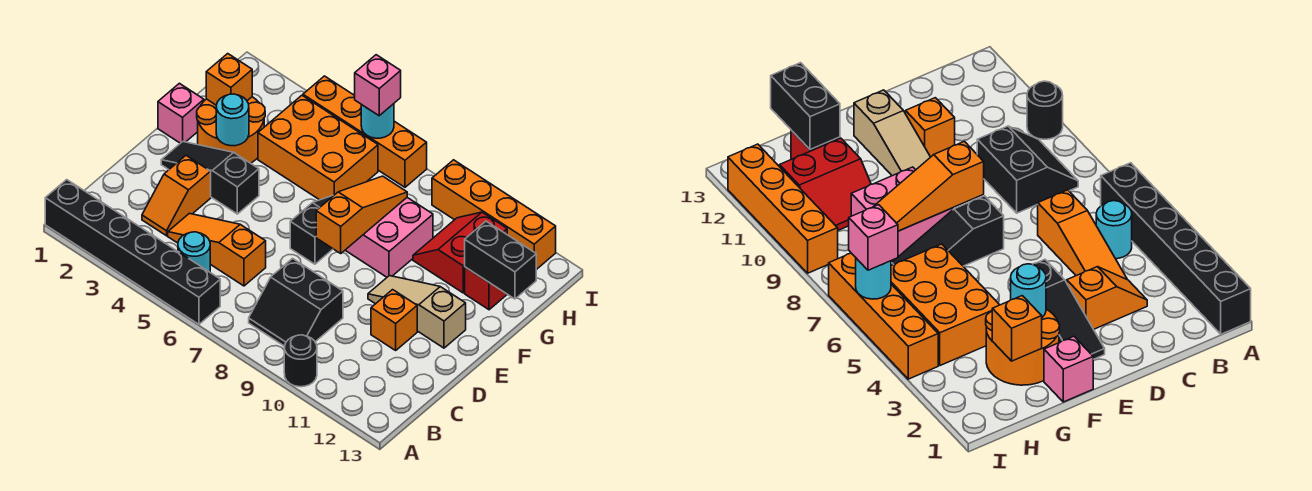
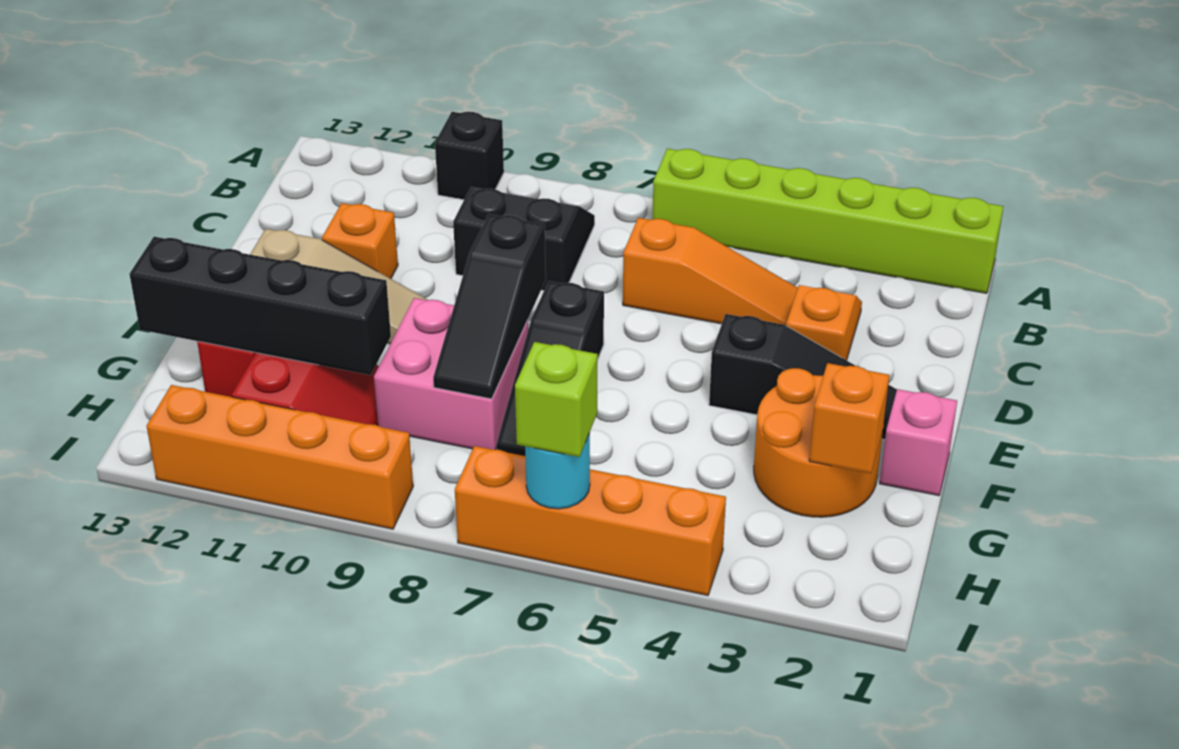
black brick A1:A6 level 1 -> lime brick A1:A6 level 1
black round brick A10 level 1 -> black brick A10 level 1
cyan round brick B5 level 1 -> none
orange slope E8:G8 level 2 top E -> black slope E8:G8 level 2 top E
cyan round brick F3 level 2 -> none
orange brick G4:H6 level 1 -> none
black brick G12:G13 level 2 -> black brick G10:G13 level 2
pink brick I6 level 3 -> lime brick I6 level 3

